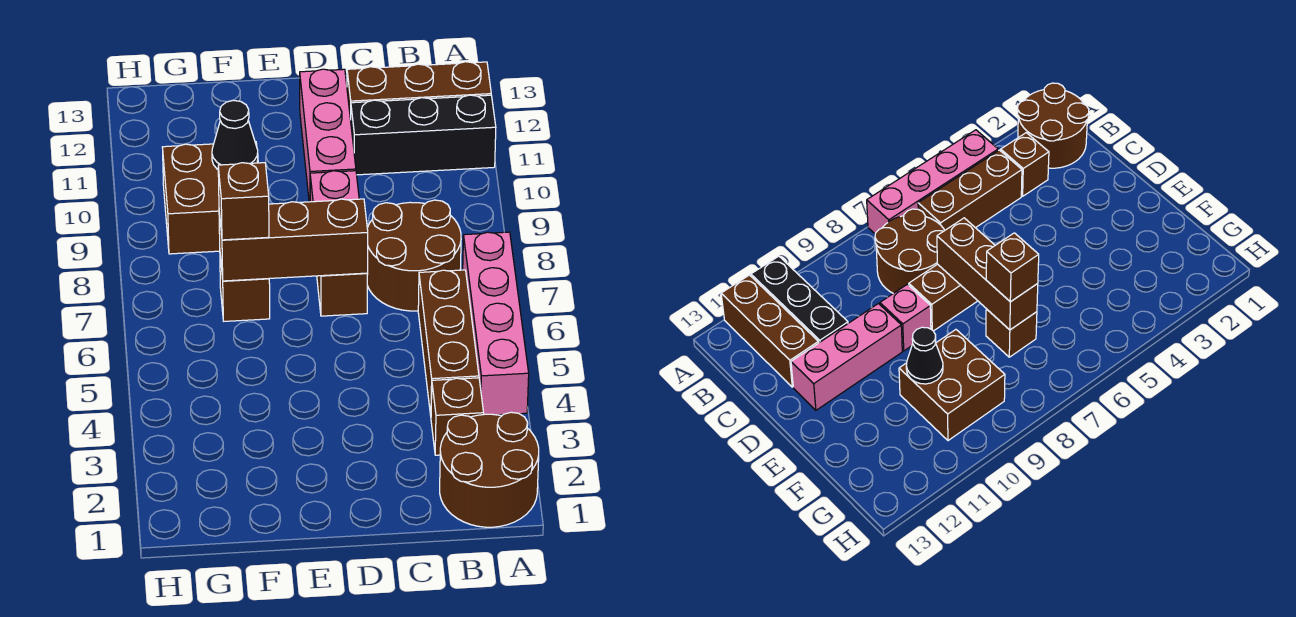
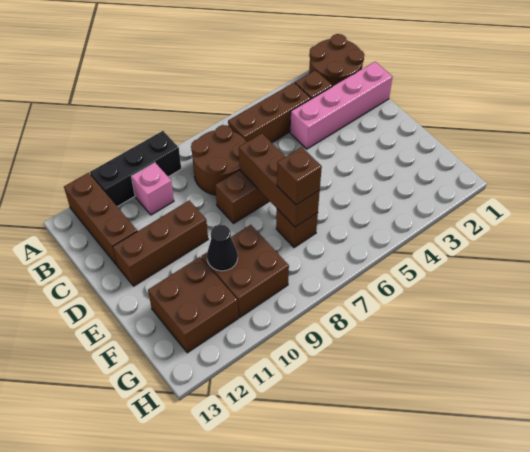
pink brick A4:A7 level 1 -> pink brick C1:C4 level 1
black brick A11:C11 level 1 -> black brick A9:A11 level 1
pink brick D9 level 1 -> pink brick B10 level 1
pink brick D10:D12 level 1 -> brown brick D10:D12 level 1
none -> brown brick F11:G12 level 1

